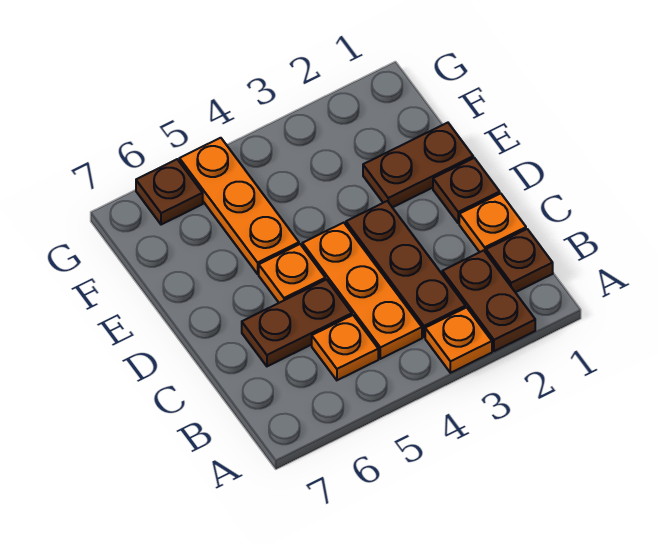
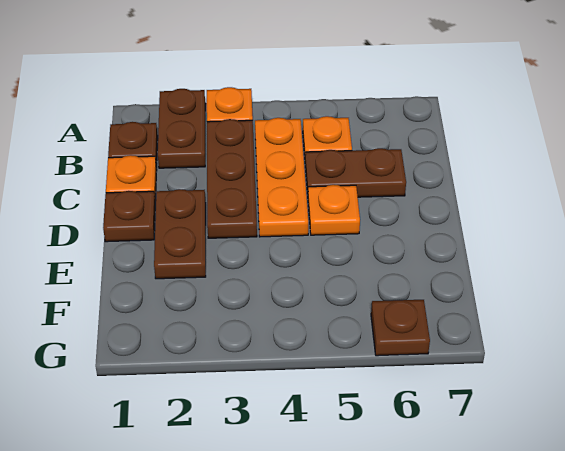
brown plate E1:E2 level 1 -> brown plate D2:E2 level 1
orange plate E5:G5 level 1 -> none

